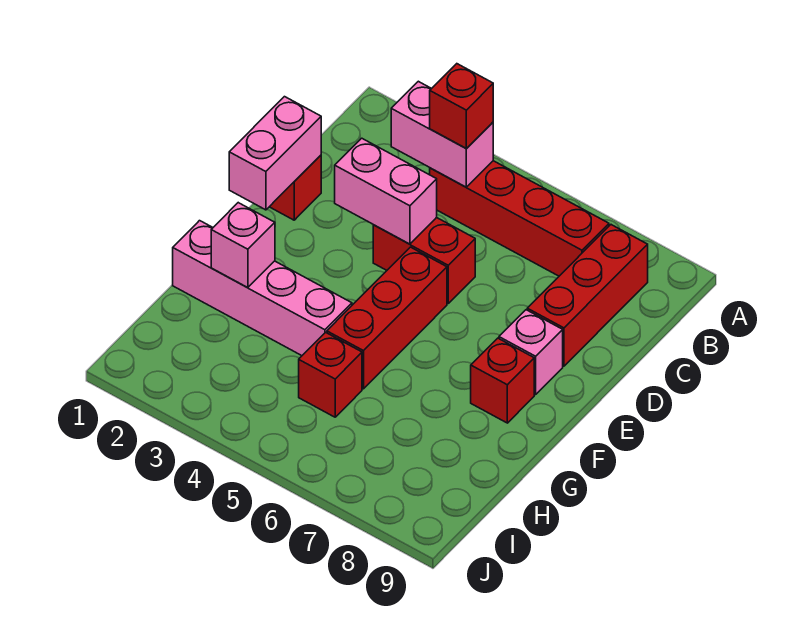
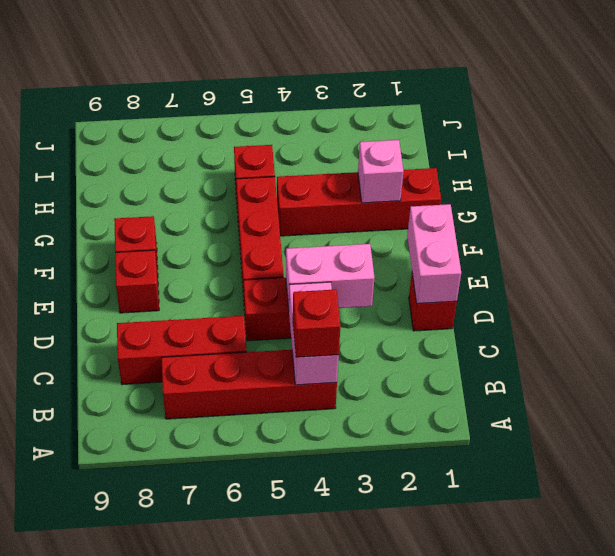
pink brick B3:B4 level 2 -> pink brick B4:C4 level 2
red brick B8:D8 level 1 -> red brick C6:C8 level 1
pink brick E8 level 1 -> red brick E8 level 1
pink brick G1:G4 level 1 -> red brick G1:G4 level 1

